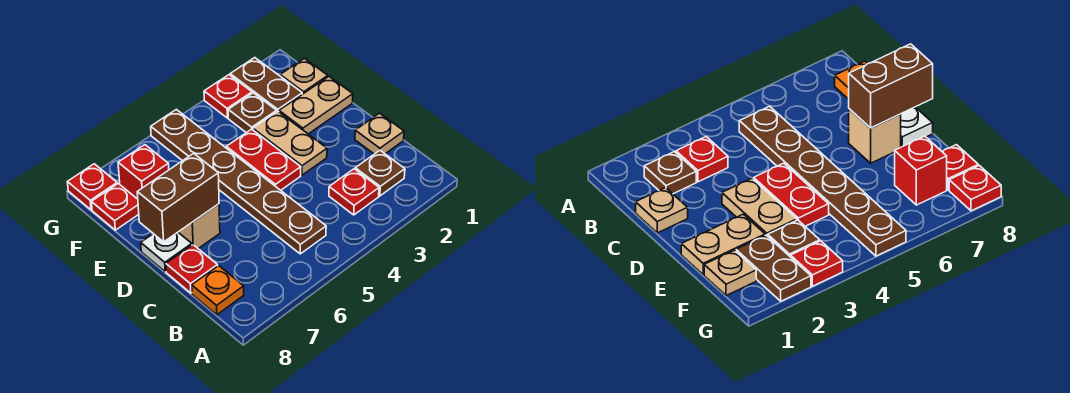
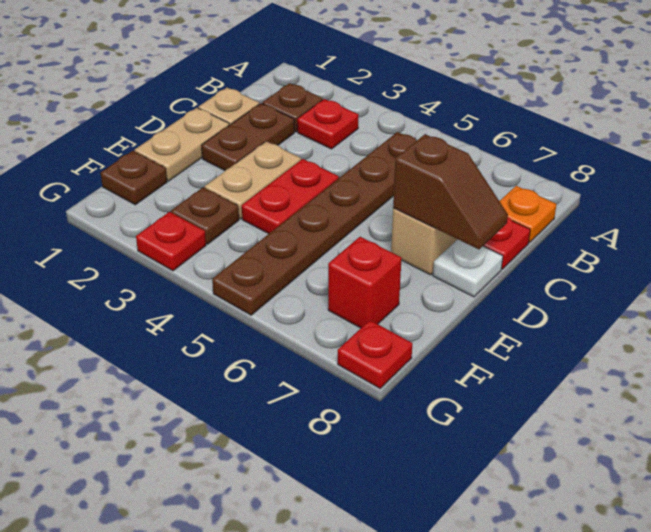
brown brick D7:D8 level 2 -> brown slope D7:D8 level 2 top 7
tan plate E1:E2 level 1 -> tan plate D1:E1 level 1
tan plate F1 level 1 -> brown plate F1 level 1
brown plate F2:G2 level 1 -> brown plate C2:D2 level 1
red plate F8 level 1 -> none

